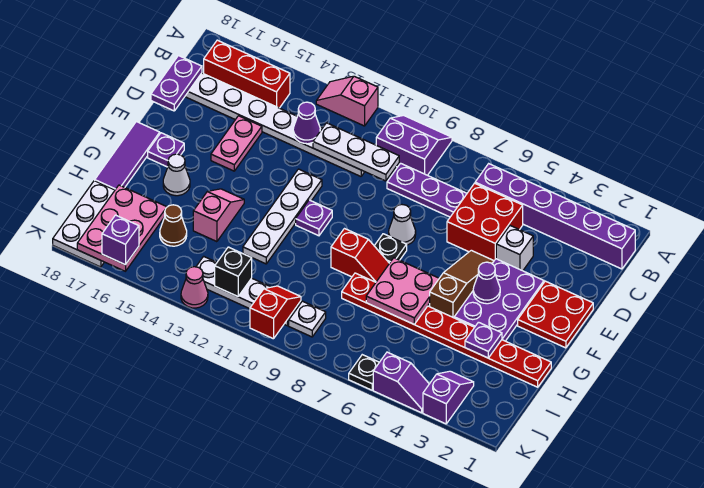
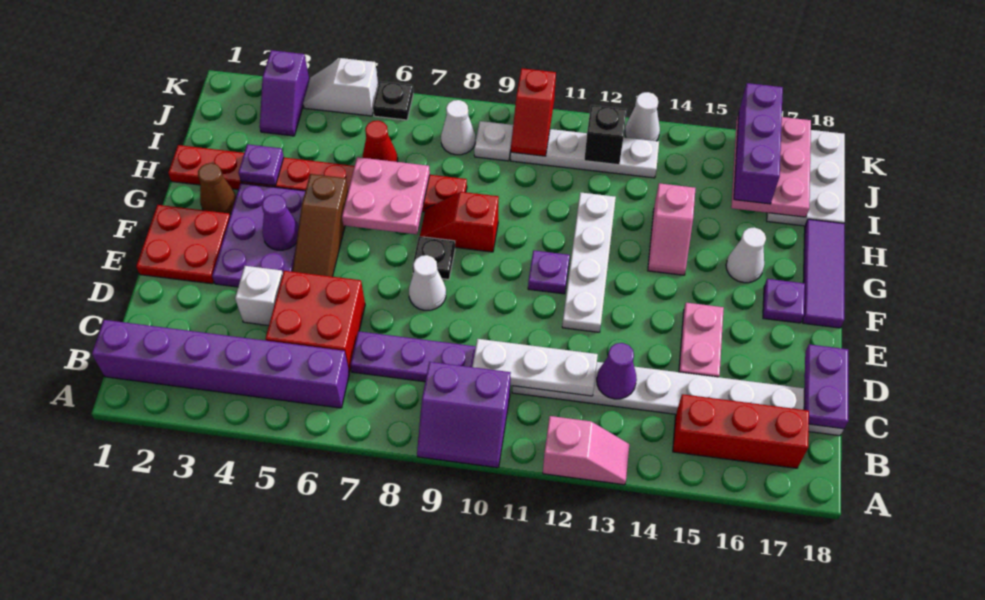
none -> red cone I6 level 1
brown cone I15 level 1 -> brown cone G2 level 1
none -> white cone J8 level 1
purple slope K4:K5 level 1 top 5 -> white slope K4:K5 level 1 top 5
pink cone K13 level 1 -> white cone K13 level 1
purple brick K16 level 3 -> purple brick I16:K16 level 3

